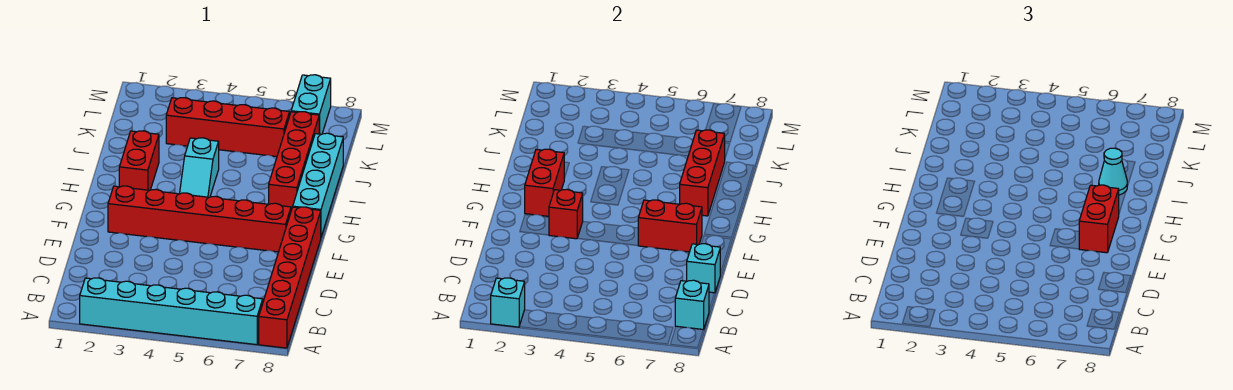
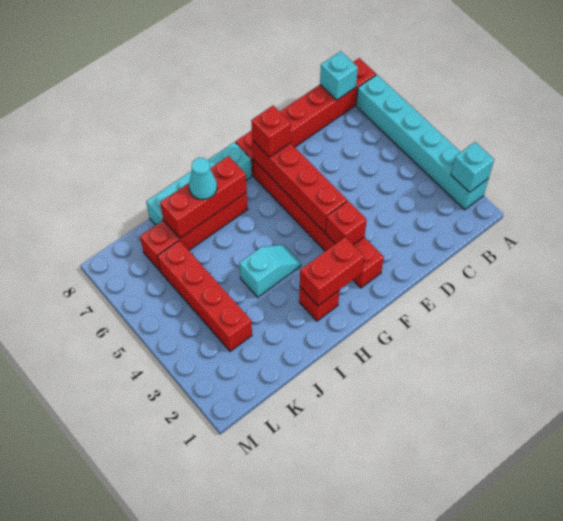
cyan brick D8 level 2 -> none
red brick F6:F7 level 2 -> red brick F4:F7 level 2
red brick F7:G7 level 3 -> red brick F7 level 3
red brick H2:I2 level 1 -> red brick H2 level 1
cyan brick L7:M7 level 1 -> none

